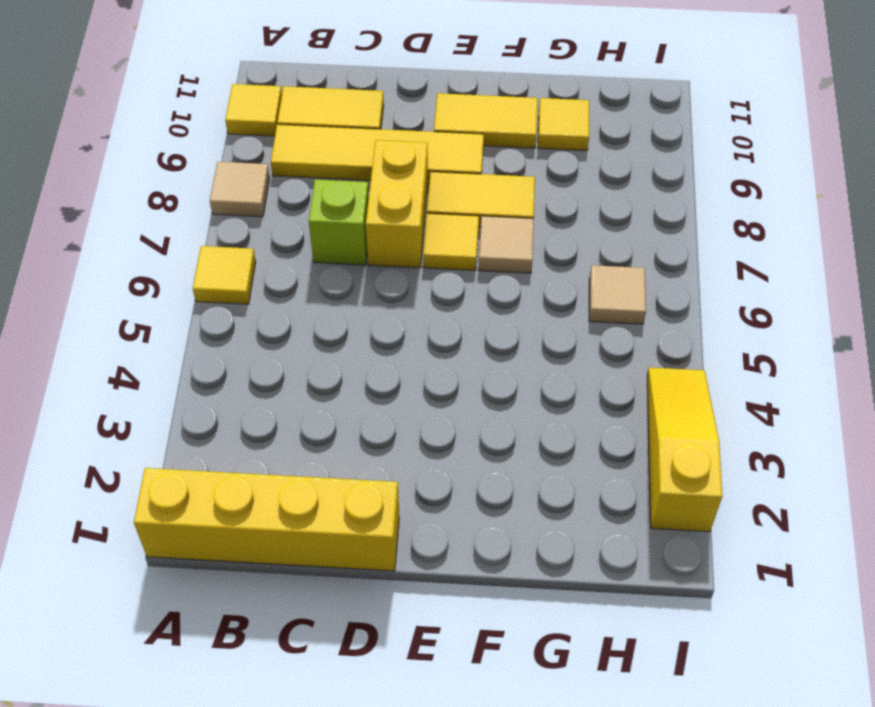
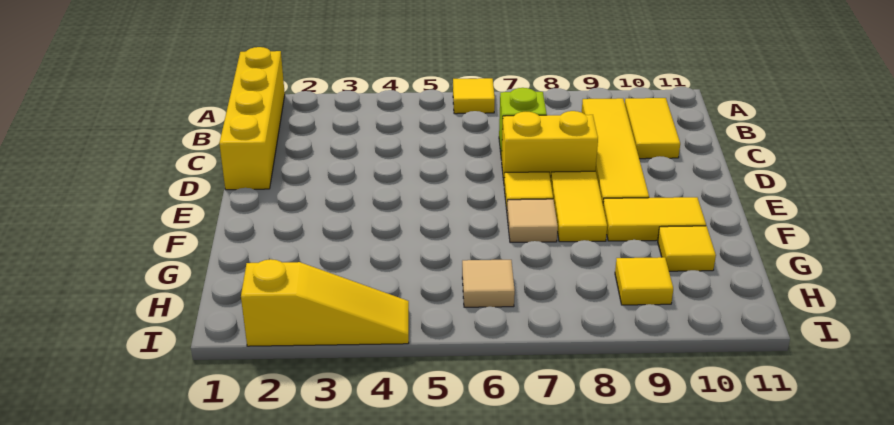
tan tile A8 level 1 -> none
yellow tile A10 level 1 -> yellow tile H9 level 1
yellow tile E10:F10 level 1 -> yellow tile F9:F10 level 1

